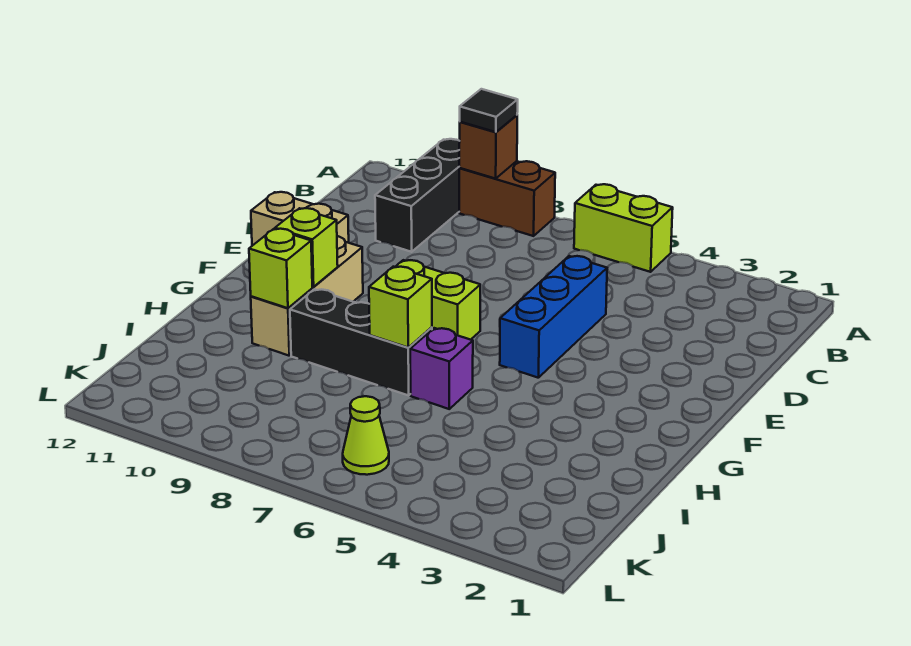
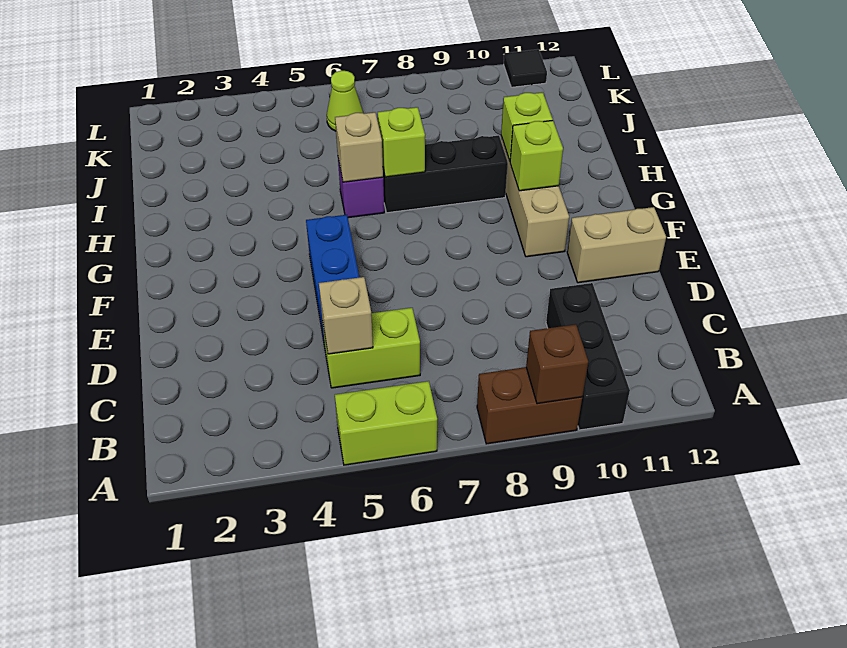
black tile A9 level 3 -> black tile L11 level 1
none -> tan brick C5 level 2
lime brick F7:F8 level 1 -> lime brick C5:C6 level 1
none -> tan brick H6 level 2

